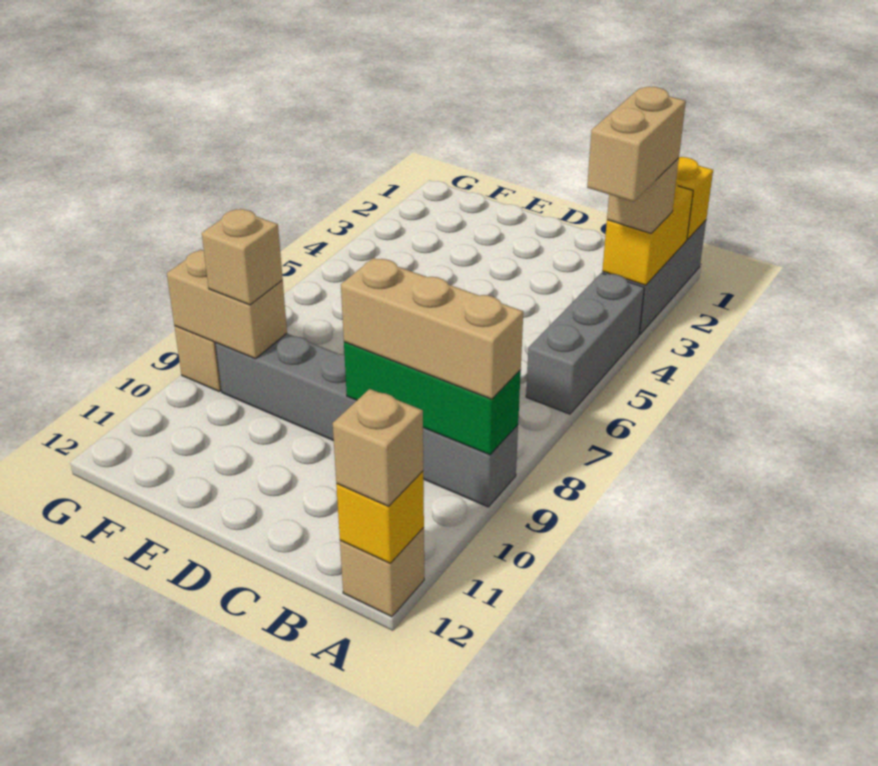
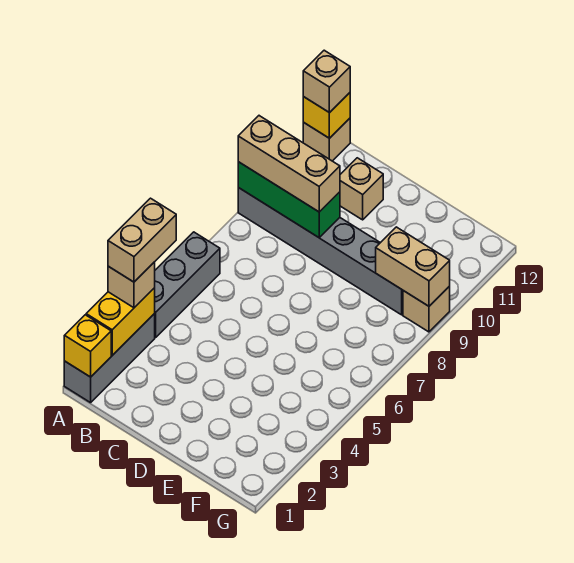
tan brick F9 level 3 -> tan brick C11 level 1

